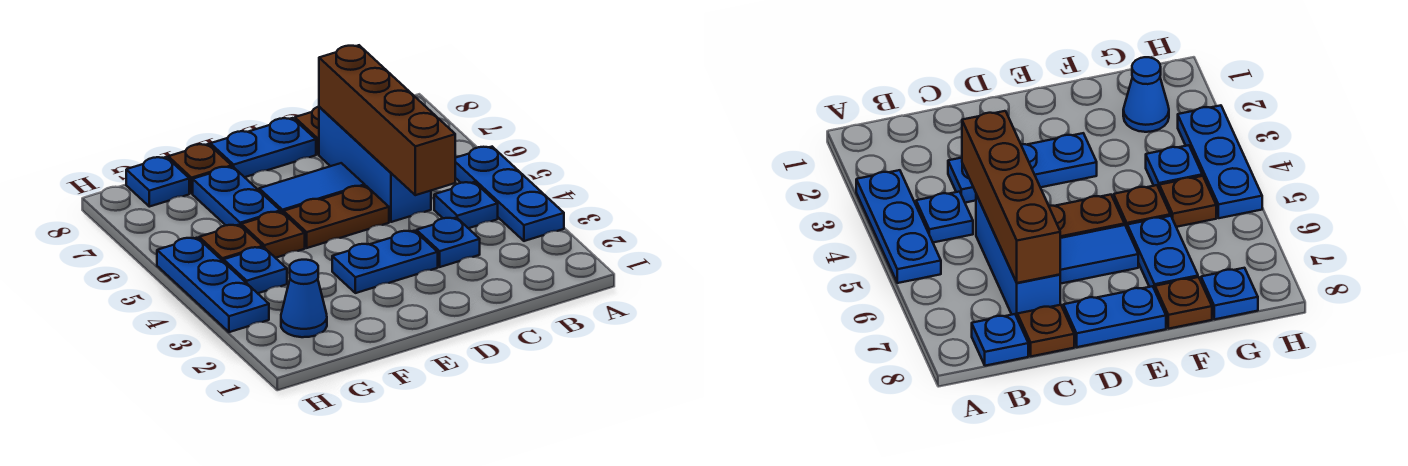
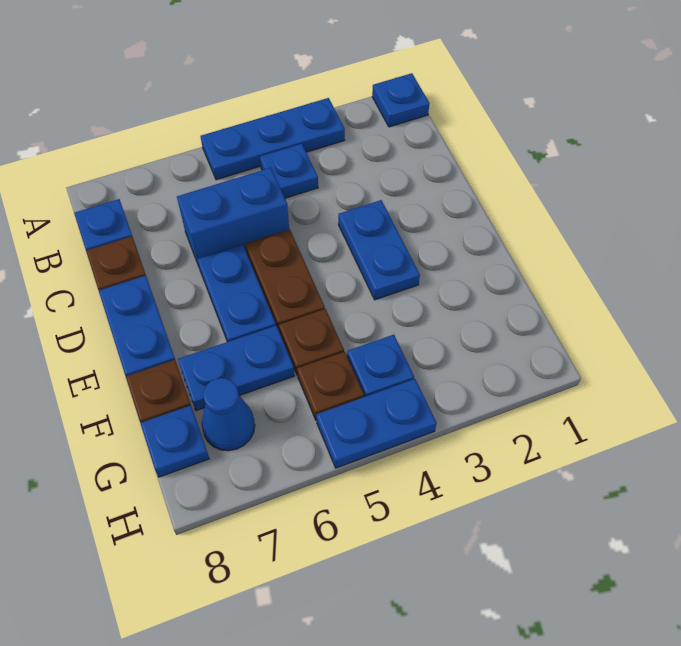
blue plate C3 level 1 -> blue plate A1 level 1
brown brick C4:C7 level 2 -> none
blue brick C5:C7 level 1 -> blue brick C5:C6 level 1
blue tile D6:E6 level 1 -> blue plate D6:E6 level 1
blue cone G2 level 1 -> blue cone G7 level 1
blue plate H3:H5 level 1 -> blue plate H4:H5 level 1

